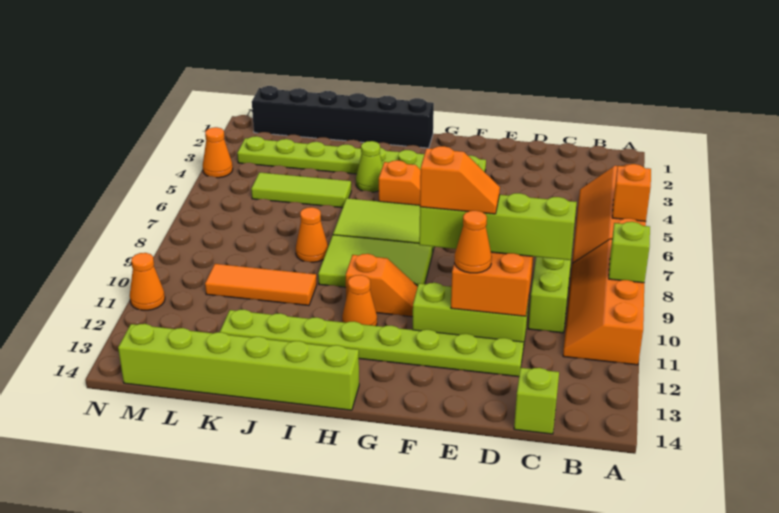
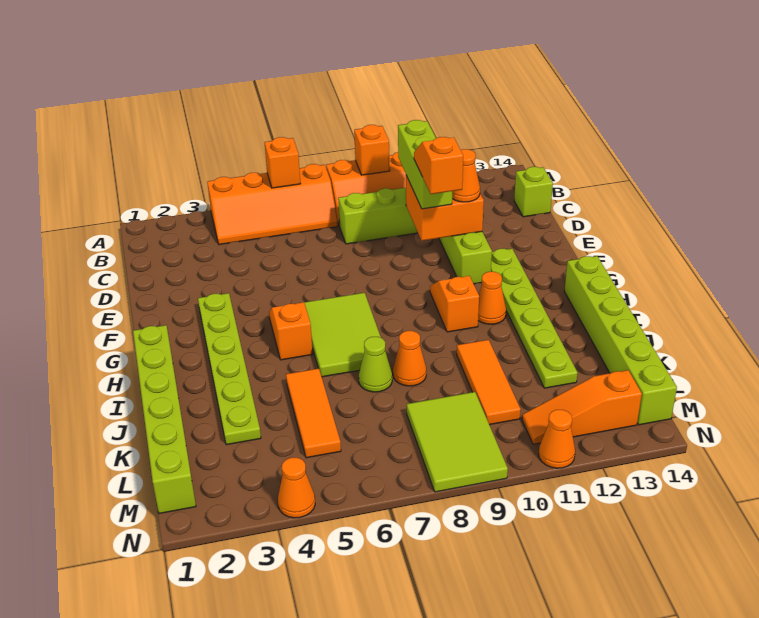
lime brick A9 level 2 -> orange brick A9 level 2
lime brick C10:F10 level 3 -> lime brick C10:E10 level 3
lime plate D12:K12 level 1 -> lime plate F12:K12 level 1
lime plate F3:M3 level 1 -> lime plate F3:K3 level 1
lime tile G8:I9 level 1 -> lime tile L8:N9 level 1
black brick H1:M1 level 1 -> lime brick H1:M1 level 1
lime cone I4 level 1 -> lime cone J7 level 1
lime tile J5:L5 level 1 -> orange tile J5:L5 level 1
none -> orange slope M11:M13 level 1 top 13

